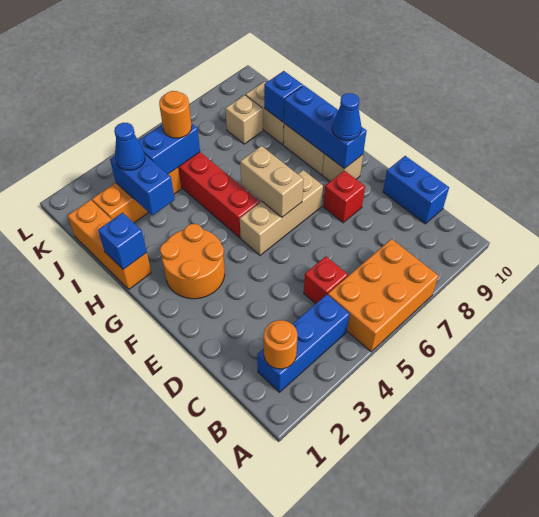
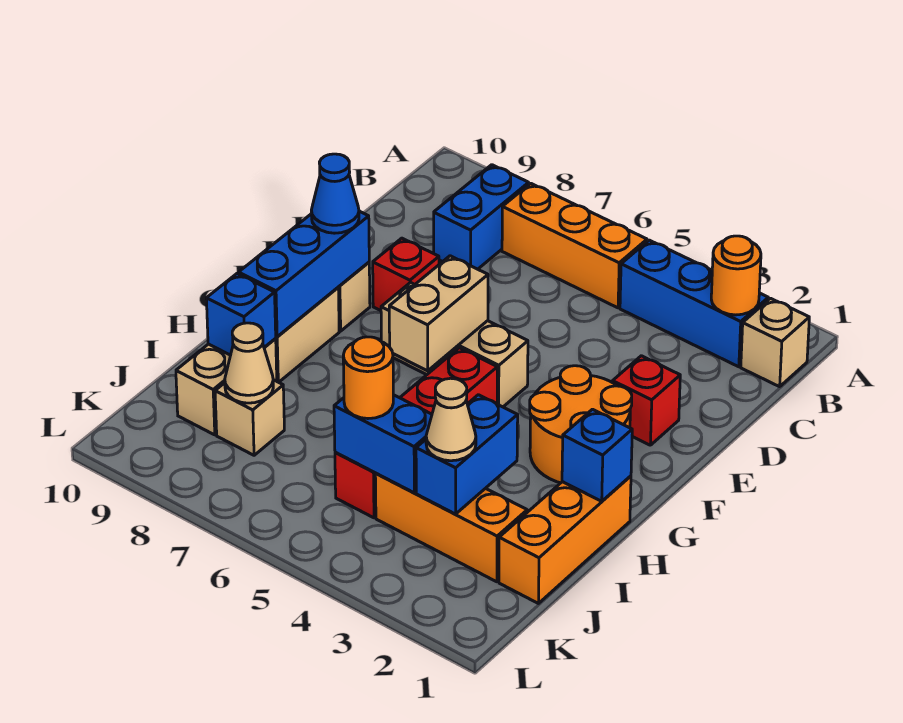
orange brick A5:B7 level 1 -> orange brick B5:B7 level 1
none -> tan brick B1 level 1
red brick C5 level 1 -> red brick E2 level 1
blue brick C10:D10 level 1 -> blue brick B8:C8 level 1
blue cone J3 level 3 -> tan cone J3 level 3
none -> tan cone J8 level 2

